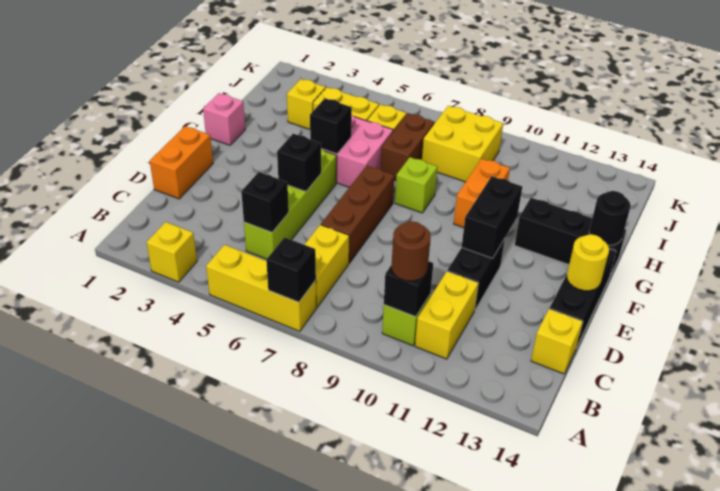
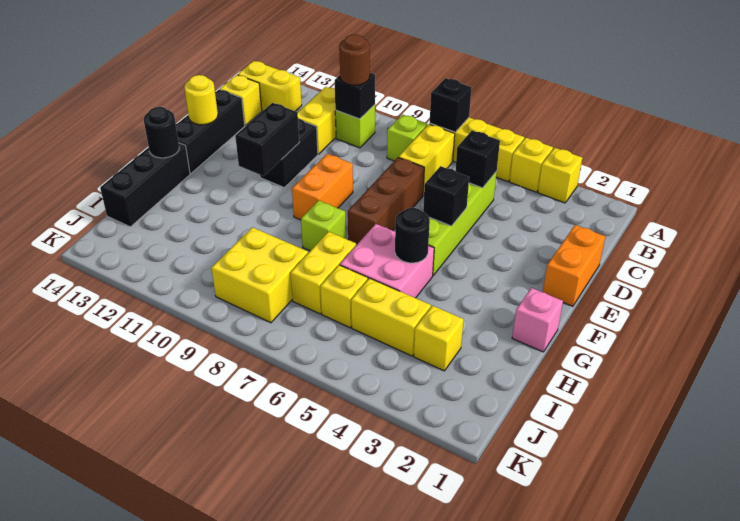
none -> yellow brick A4 level 1
none -> lime brick B8 level 1
none -> yellow brick B13:B14 level 1
black brick G5 level 2 -> black round brick G5 level 2
orange brick G10:H10 level 1 -> orange brick E9:F9 level 1
black brick G12:G14 level 1 -> black brick G14:I14 level 1
brown brick H7:I7 level 1 -> yellow brick H7:I7 level 1

